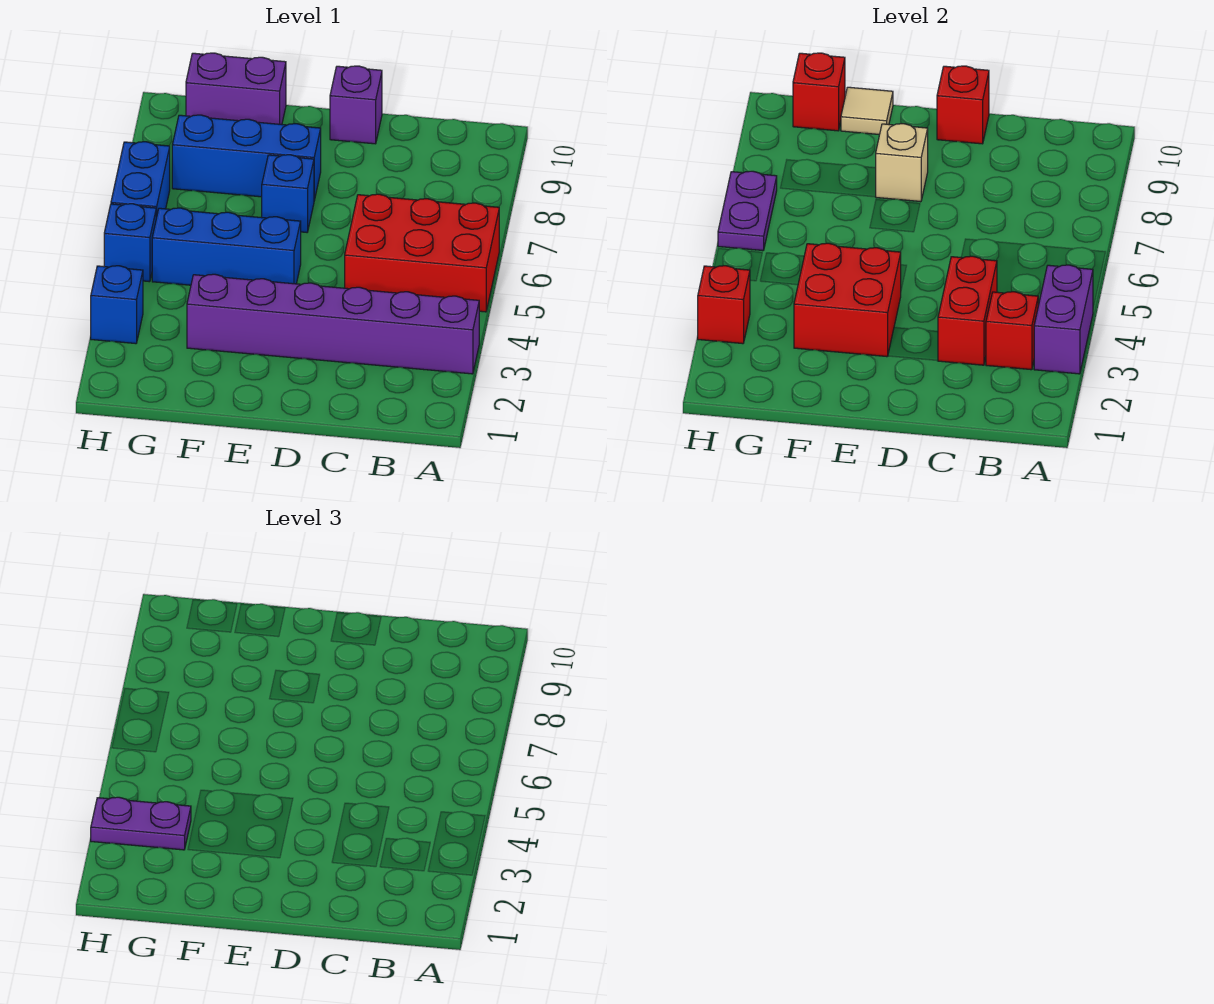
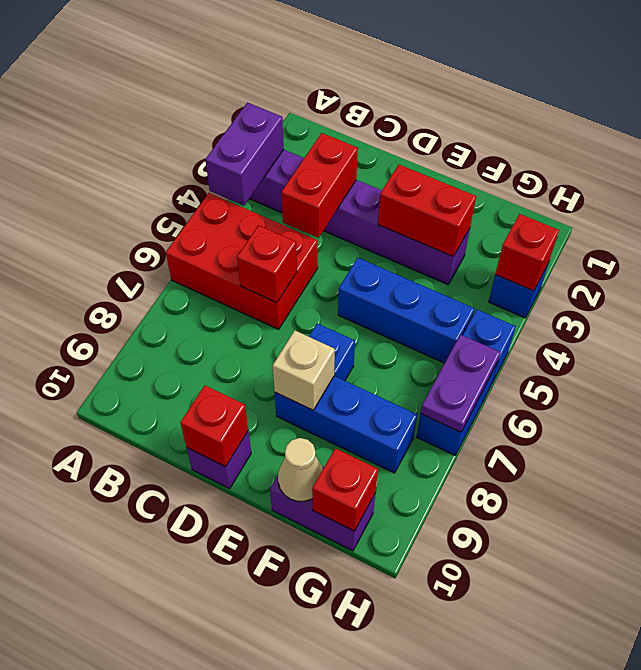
red brick B3 level 2 -> red brick C6 level 2
red brick E3:F4 level 2 -> red brick E3:F3 level 2
tan tile F10 level 2 -> tan cone F10 level 2
purple plate G3:H3 level 3 -> none

